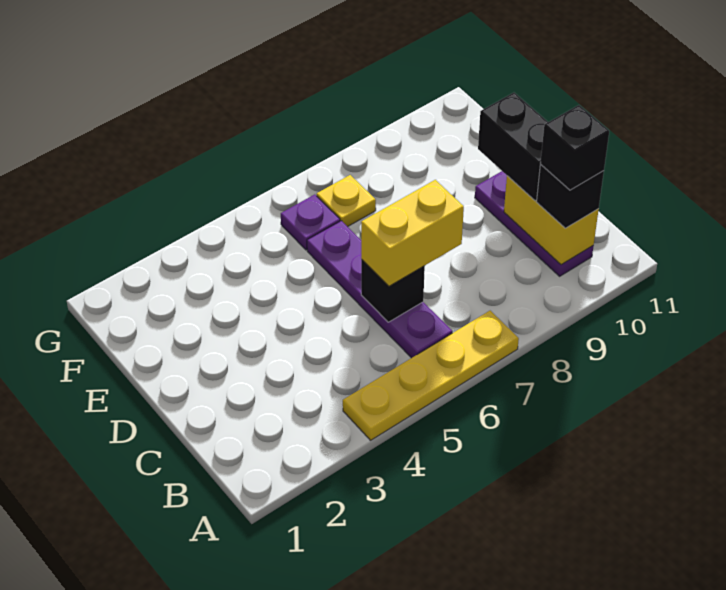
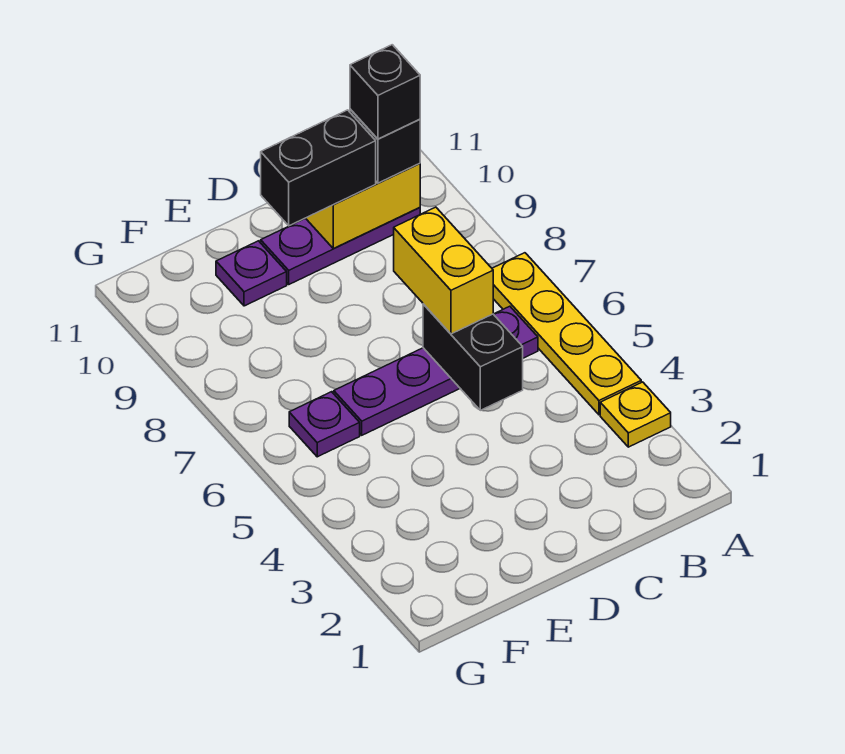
black brick C6 level 2 -> black brick C5:C6 level 2
none -> purple plate E10 level 1
yellow plate F7 level 1 -> yellow plate A3 level 1

